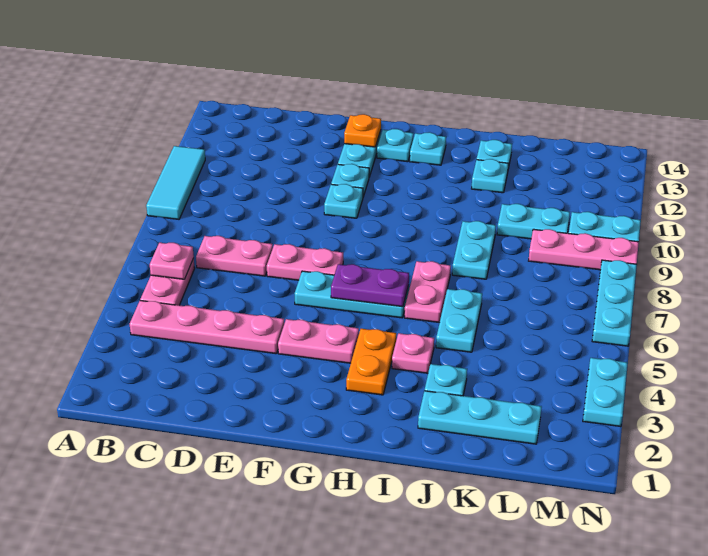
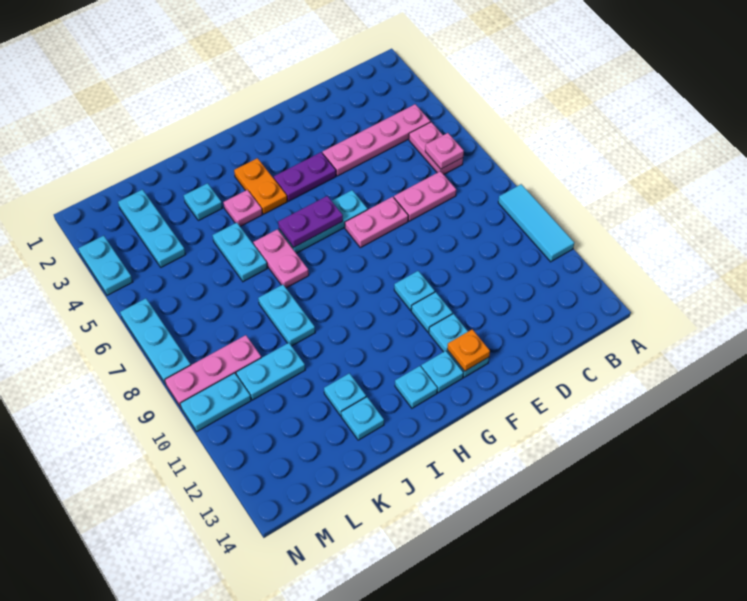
pink plate F4:G4 level 1 -> purple plate F4:G4 level 1
cyan plate J2:L2 level 1 -> cyan plate L2:L4 level 1

